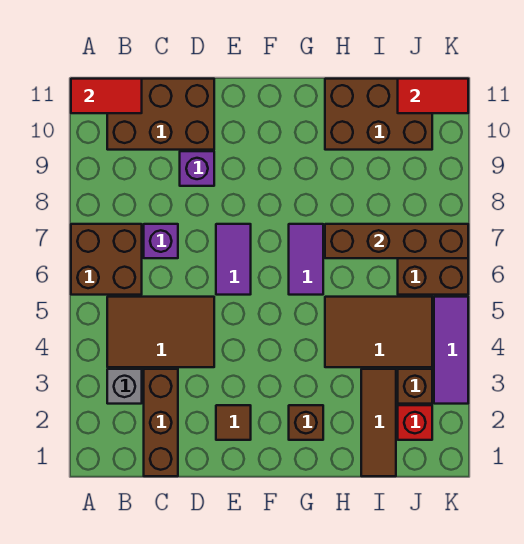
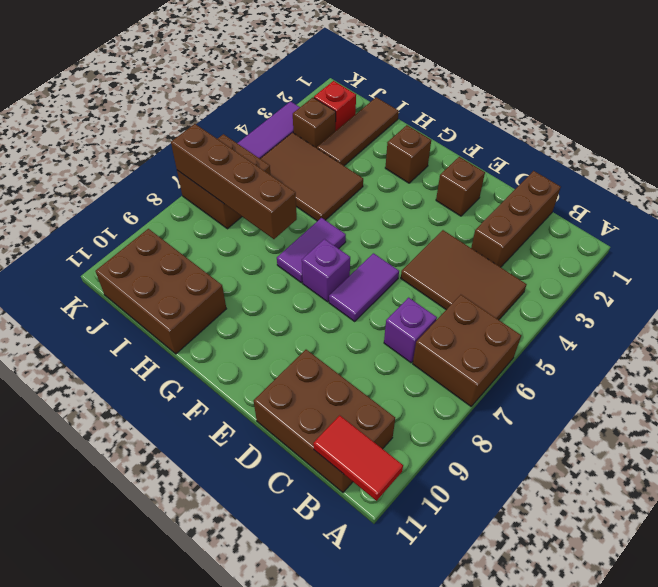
grey brick B3 level 1 -> none
purple brick D9 level 1 -> purple brick F7 level 1
brown tile E2 level 1 -> brown brick E2 level 1
red tile J11:K11 level 2 -> none

